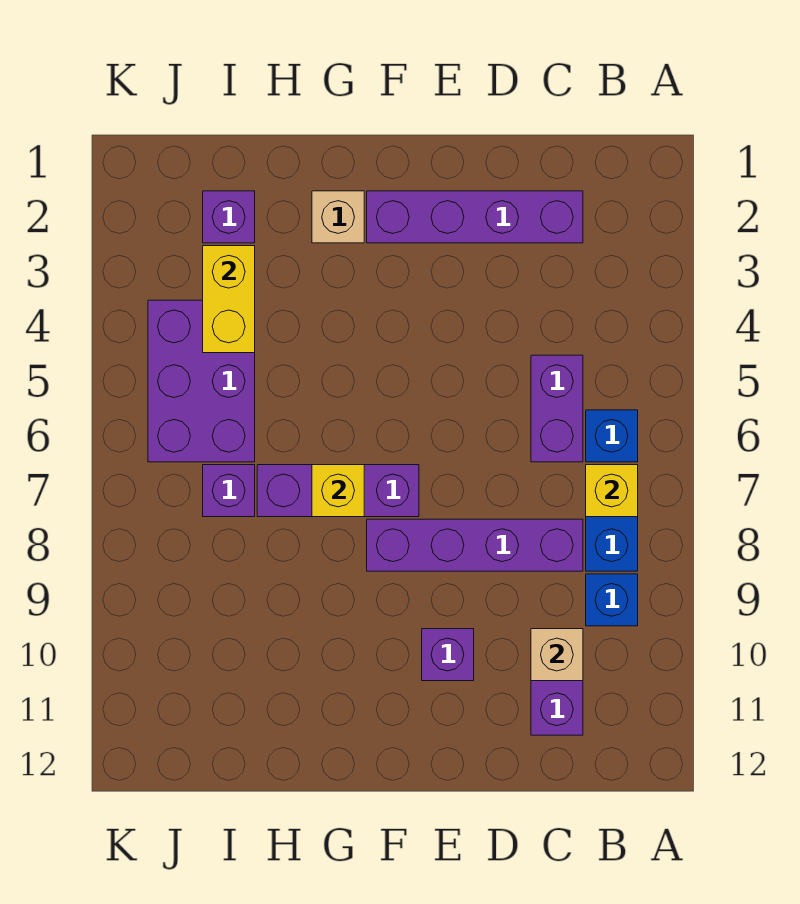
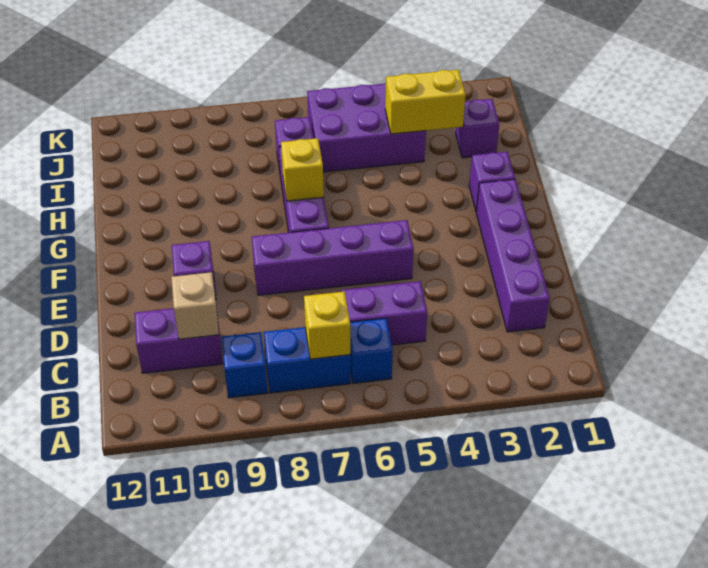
purple brick C8:F8 level 1 -> purple brick E5:E8 level 1
tan brick G2 level 1 -> purple brick G2 level 1

